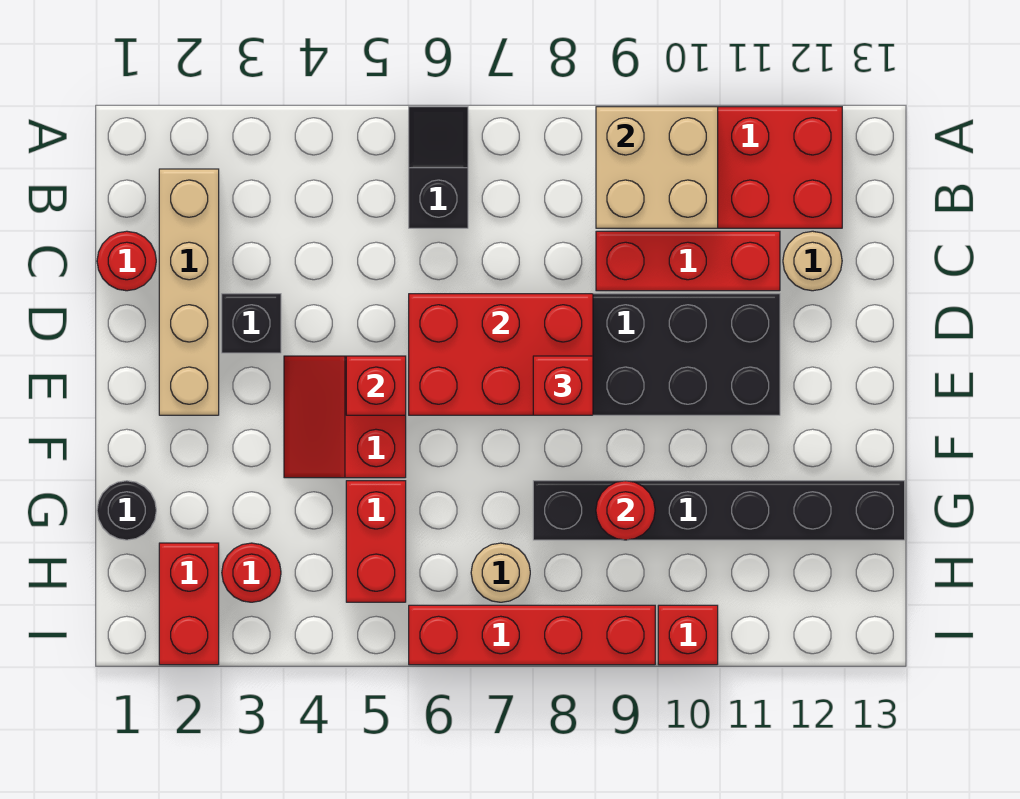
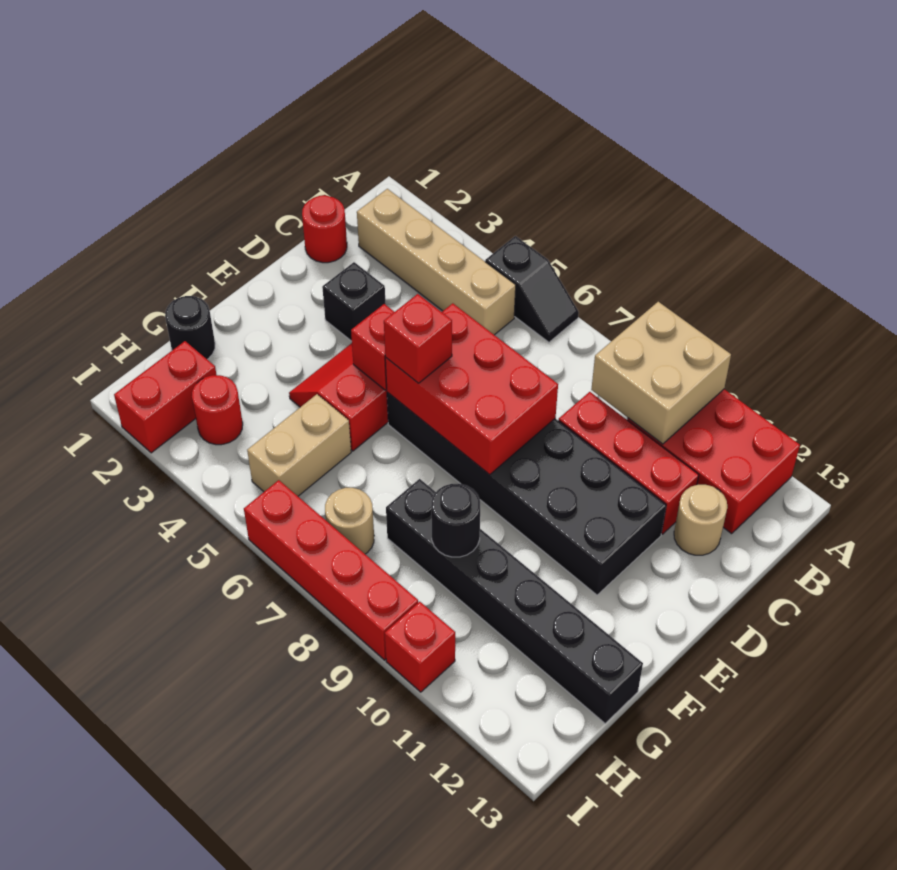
black slope A6:B6 level 1 top B -> black slope A5:A6 level 1 top 5
tan brick B2:E2 level 1 -> tan brick B2:B5 level 1
red brick E8 level 3 -> red brick E6 level 3
red brick G5:H5 level 1 -> tan brick G5:H5 level 1
red round brick G9 level 2 -> black round brick G9 level 2

